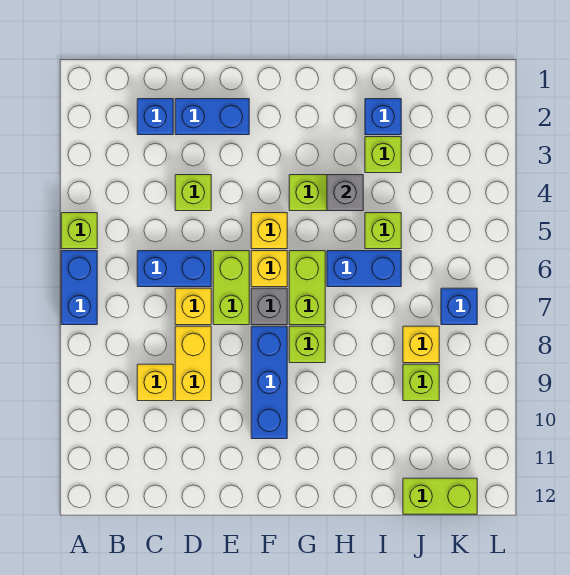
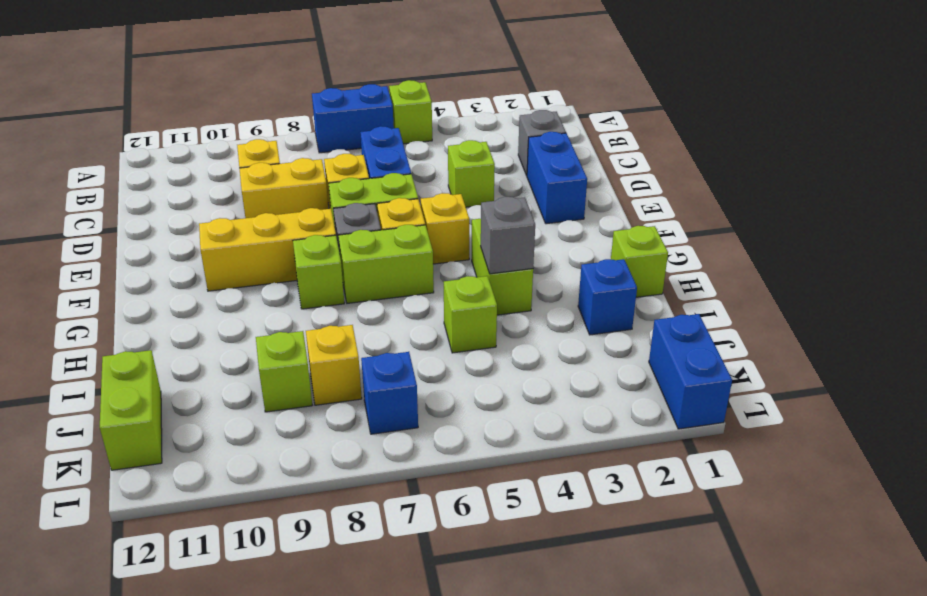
blue brick C2 level 1 -> grey brick C2 level 1
blue brick F8:F10 level 1 -> yellow brick F8:F10 level 1
blue brick H6:I6 level 1 -> blue brick K1:L1 level 1
lime brick I3 level 1 -> lime brick H1 level 1

